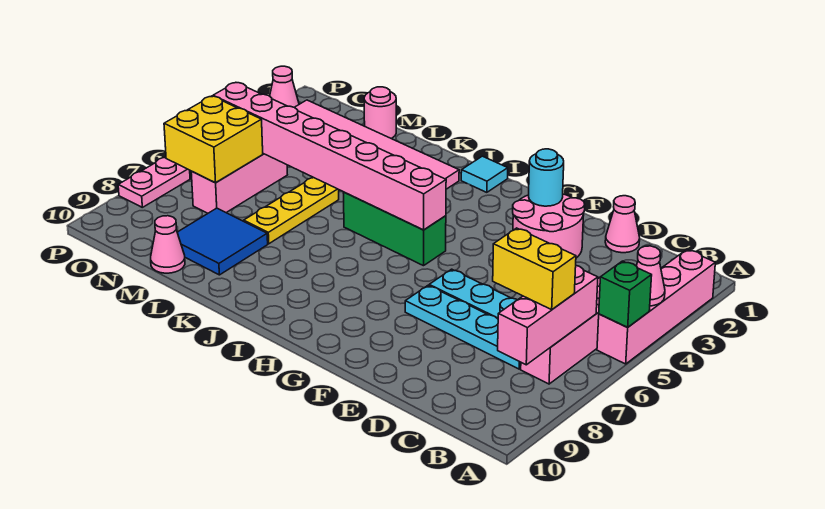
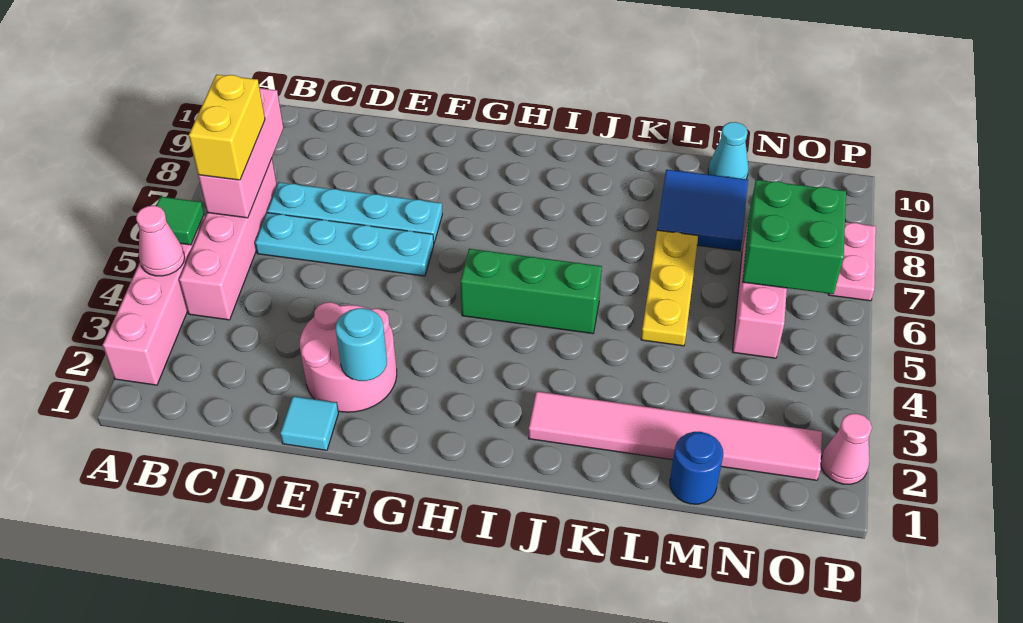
green brick A5 level 2 -> green tile A5 level 2
yellow brick B7:C7 level 3 -> yellow brick B6:B7 level 3
pink cone D1 level 1 -> none
pink brick H5:O5 level 2 -> none
cyan tile I1 level 1 -> cyan tile E1 level 1
pink round brick M1 level 1 -> blue round brick M1 level 1
pink cone M10 level 1 -> cyan cone M10 level 1
yellow brick N6:O7 level 2 -> green brick N6:O7 level 2

